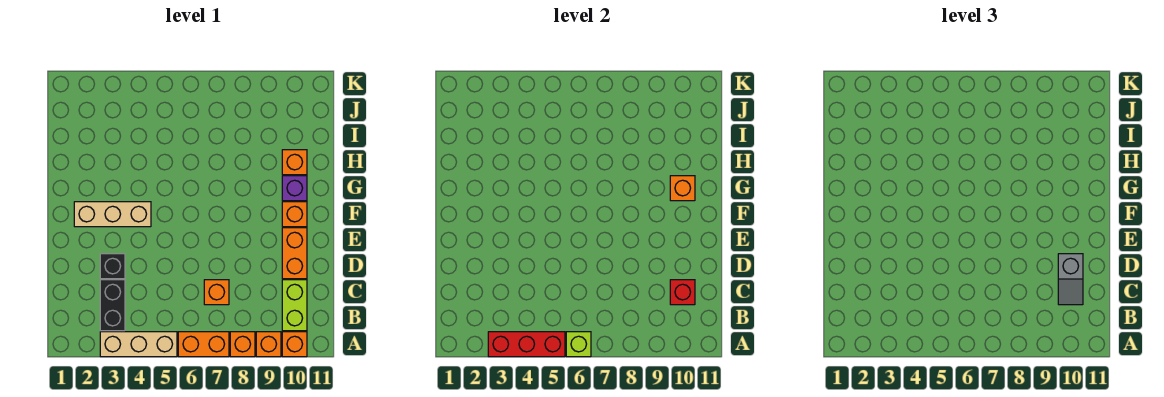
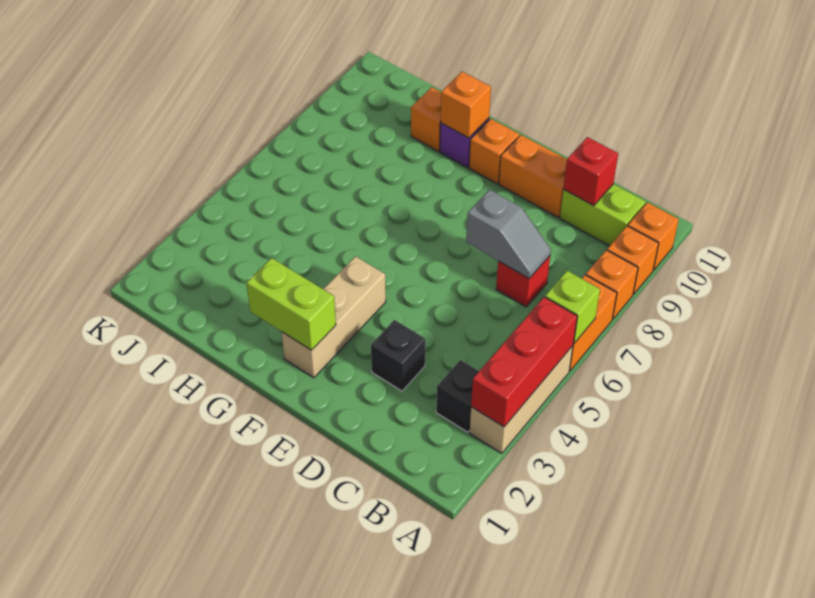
black brick B3:C3 level 1 -> black brick B3 level 1
orange brick C7 level 1 -> red brick C7 level 1
grey slope C10:D10 level 3 top D -> grey slope C7:D7 level 2 top D
none -> lime brick F2:G2 level 2

